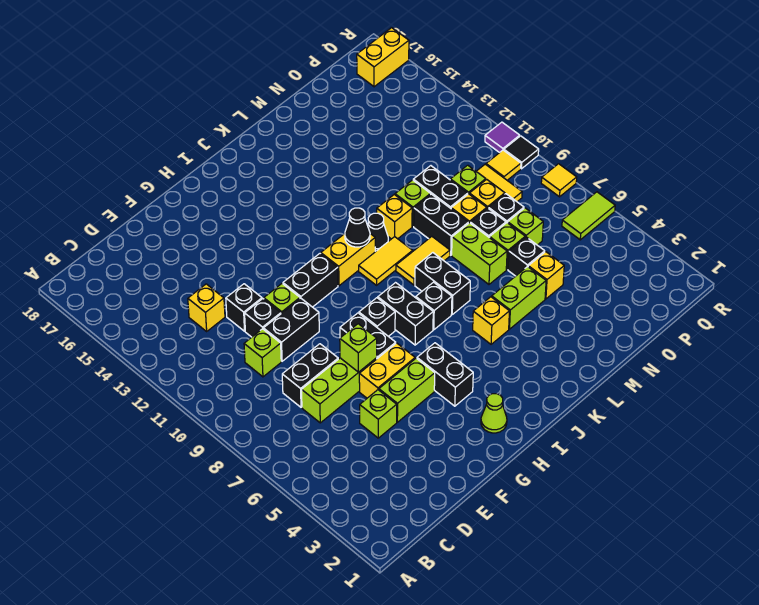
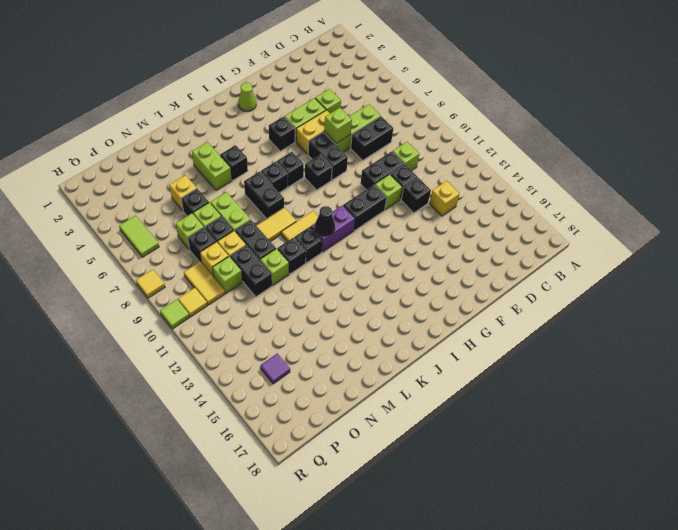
black brick H4:H5 level 1 -> black brick H5 level 1
black brick I7:I8 level 1 -> black brick I7 level 1
yellow brick I11:J11 level 1 -> purple brick I11:J11 level 1
yellow brick K5 level 1 -> black brick K5 level 1
black cone K11 level 1 -> black brick K11 level 1
lime brick L5:M5 level 1 -> lime brick L4:L5 level 1
yellow brick L11 level 1 -> black brick L11 level 1
lime tile Q6:R6 level 1 -> lime tile Q5:Q6 level 1
yellow brick Q17:R17 level 1 -> none
black tile R10 level 1 -> lime tile R10 level 1
purple tile R11 level 1 -> purple tile P15 level 1

